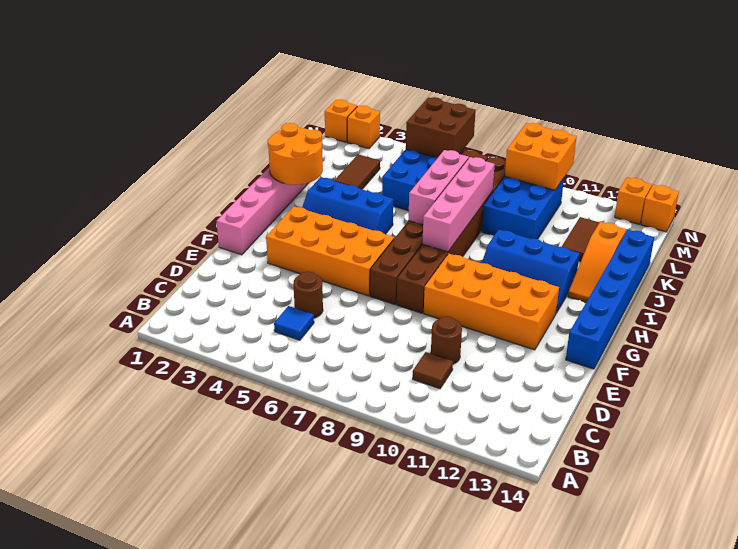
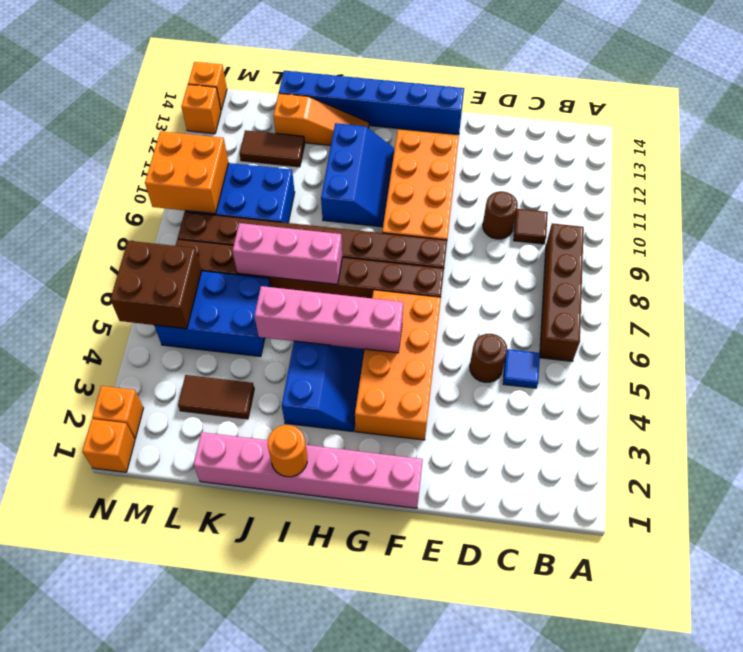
none -> brown brick B6:B9 level 1
pink brick H8:K8 level 2 -> pink brick G5:J5 level 2
orange round brick I1:J2 level 2 -> orange round brick I1 level 2

